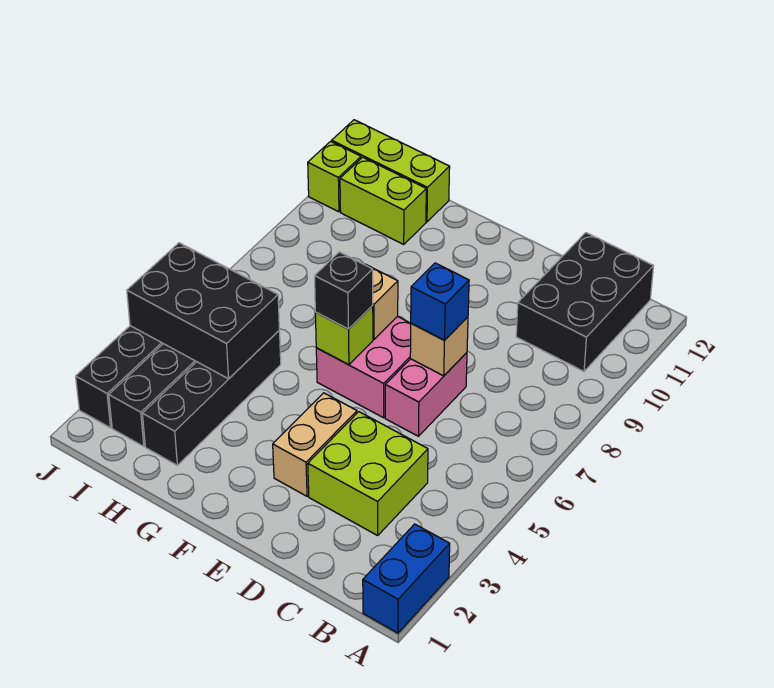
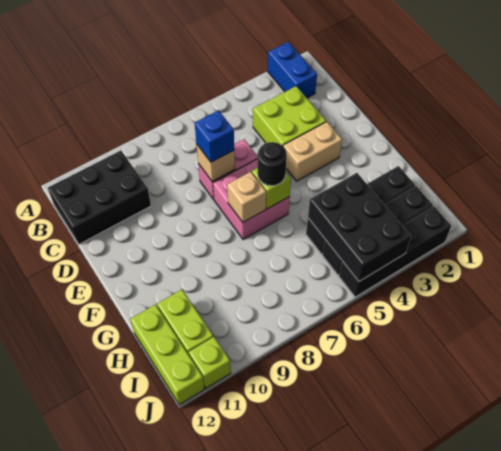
blue brick A1:A2 level 1 -> blue brick A2:B2 level 1
black brick F6 level 3 -> black round brick F6 level 3

